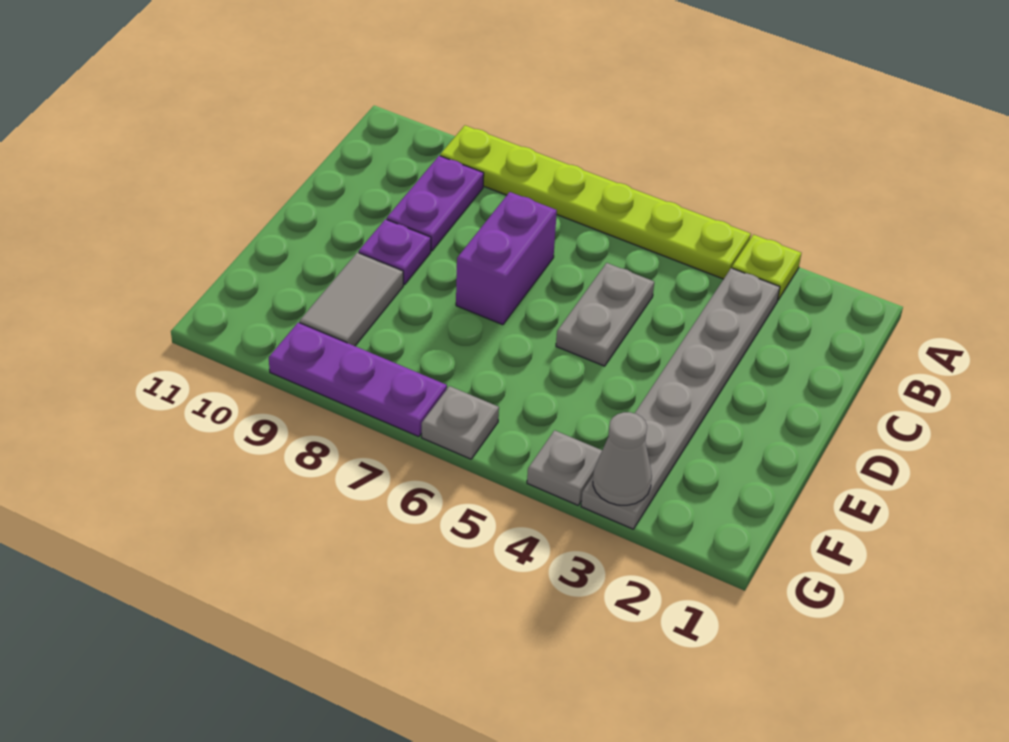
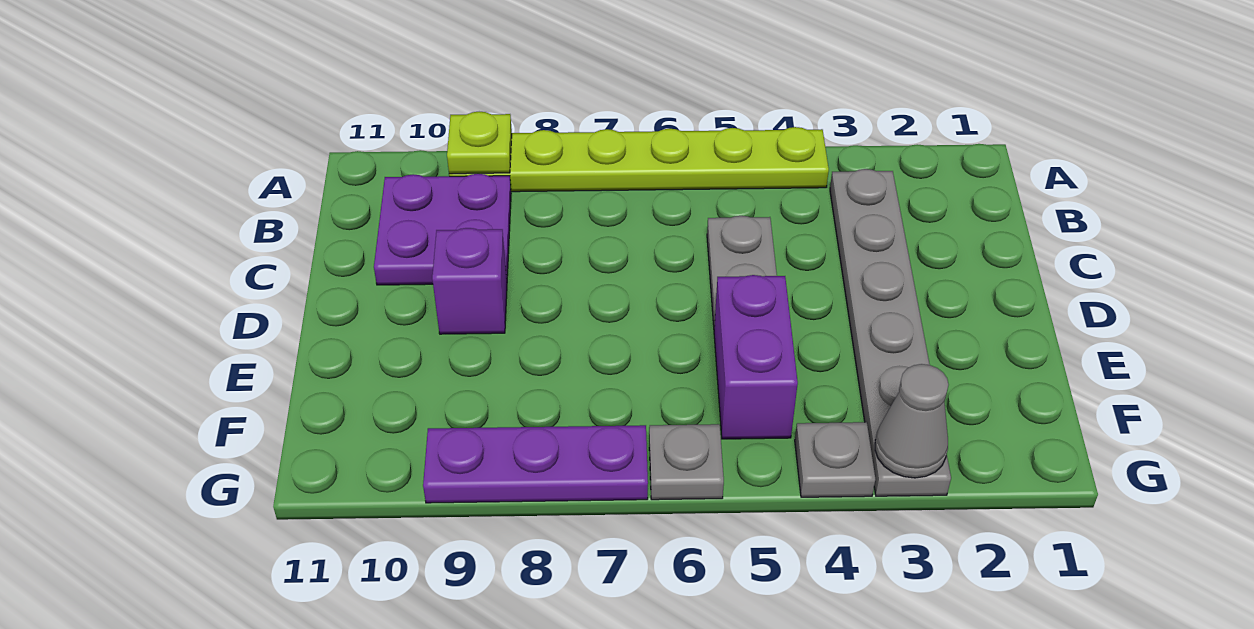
lime plate A3 level 1 -> lime plate A9 level 2
purple plate B9:C9 level 1 -> purple plate B9:C10 level 1
purple brick C7:D7 level 1 -> purple brick E5:F5 level 1
purple plate D9 level 1 -> purple brick D9 level 1
grey tile E9:F9 level 1 -> none

